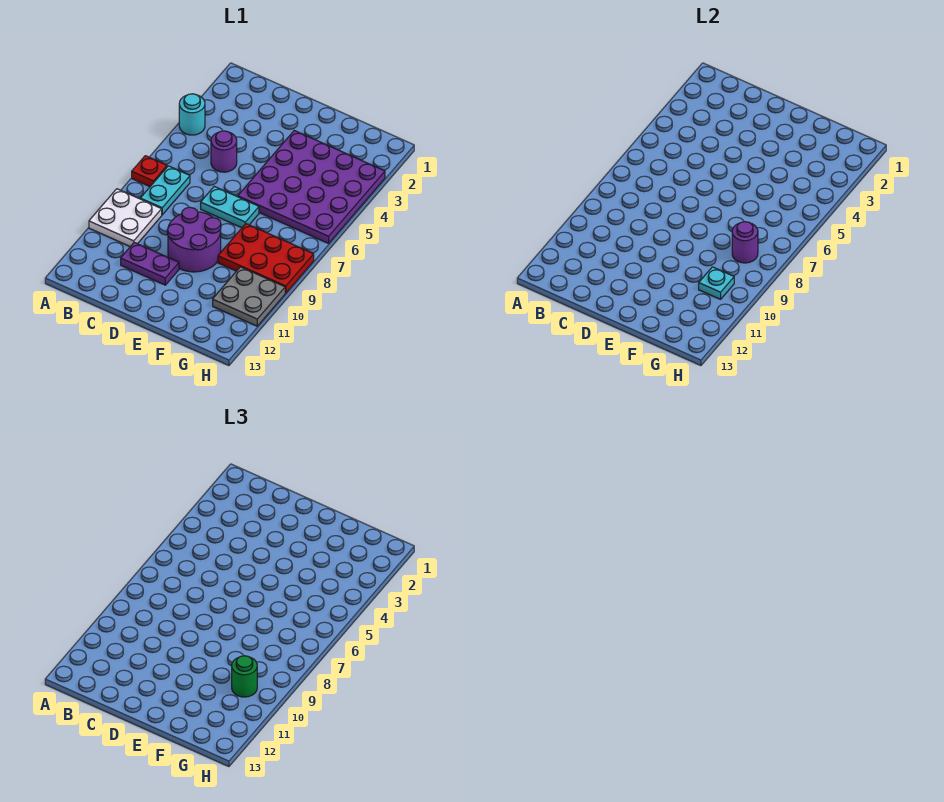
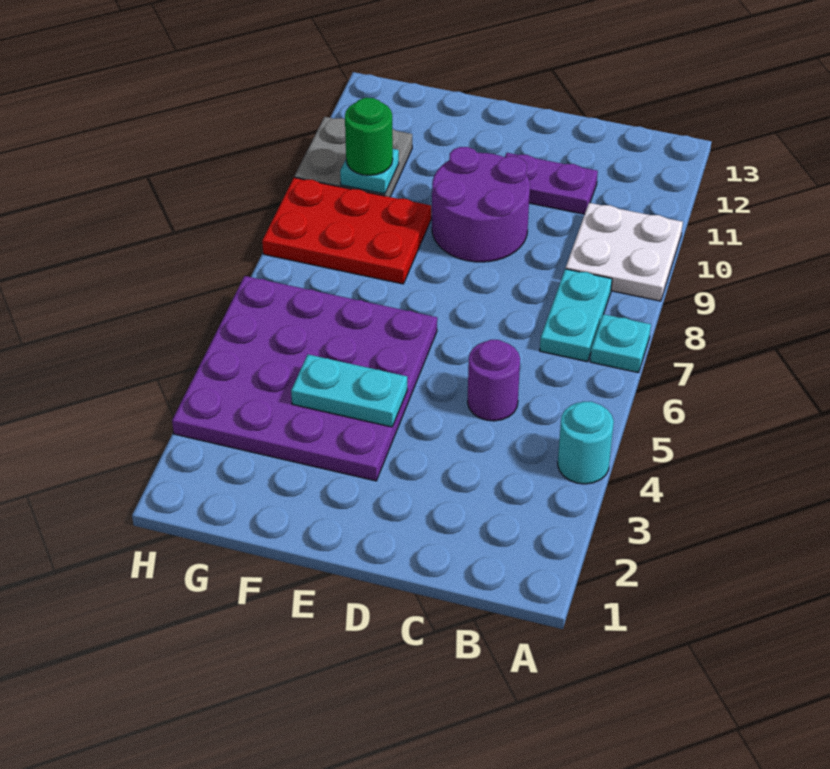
red plate A7 level 1 -> cyan plate A7 level 1
cyan plate D7:E7 level 1 -> cyan plate E4:F4 level 2
purple round brick G8 level 2 -> none

